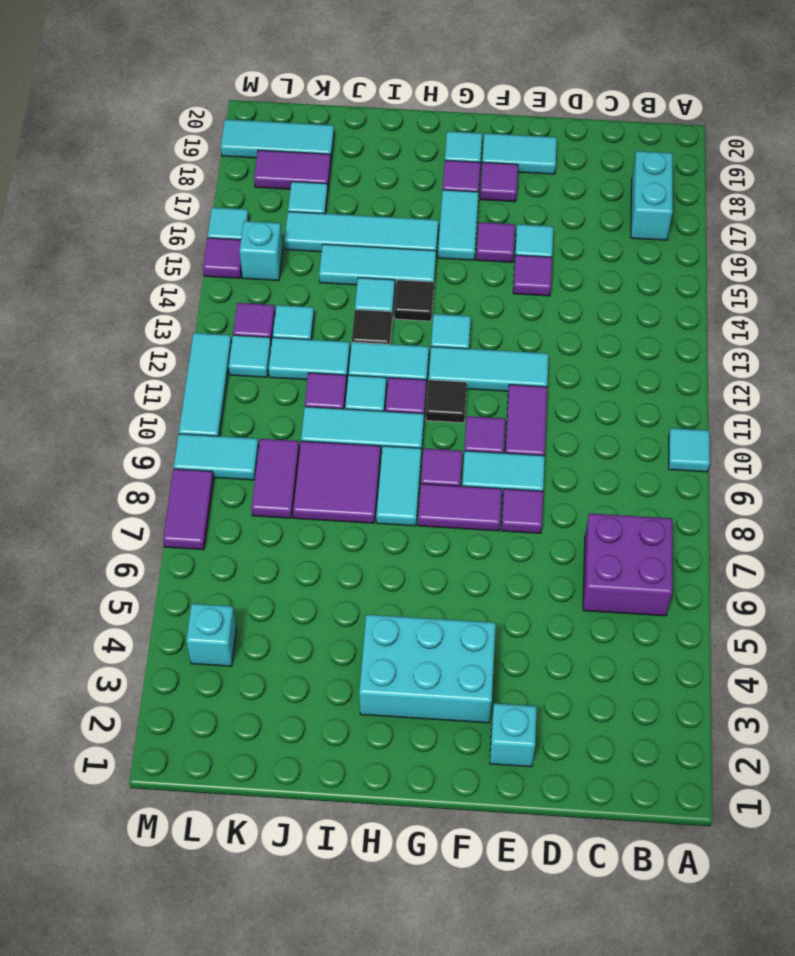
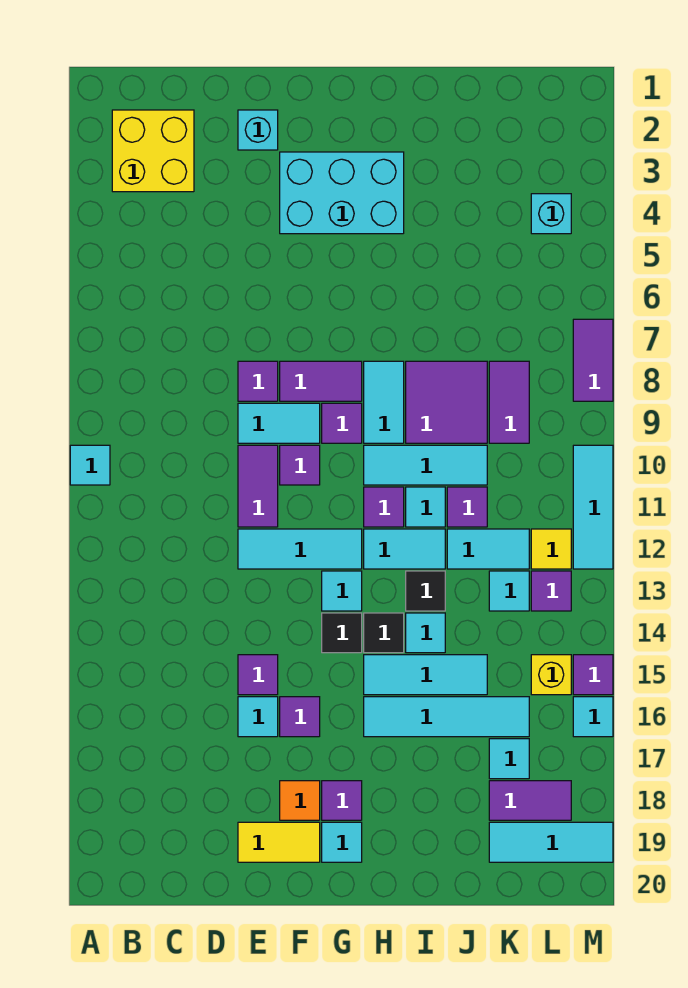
none -> yellow brick B2:C3 level 1
purple brick B6:C7 level 1 -> none
cyan brick B17:B18 level 1 -> none
cyan tile E19:F19 level 1 -> yellow tile E19:F19 level 1
purple tile F18 level 1 -> orange tile F18 level 1
black tile G11 level 1 -> black tile G14 level 1
cyan tile G16:G17 level 1 -> none
cyan tile L9:M9 level 1 -> none
cyan tile L12 level 1 -> yellow tile L12 level 1
cyan brick L15 level 1 -> yellow brick L15 level 1

